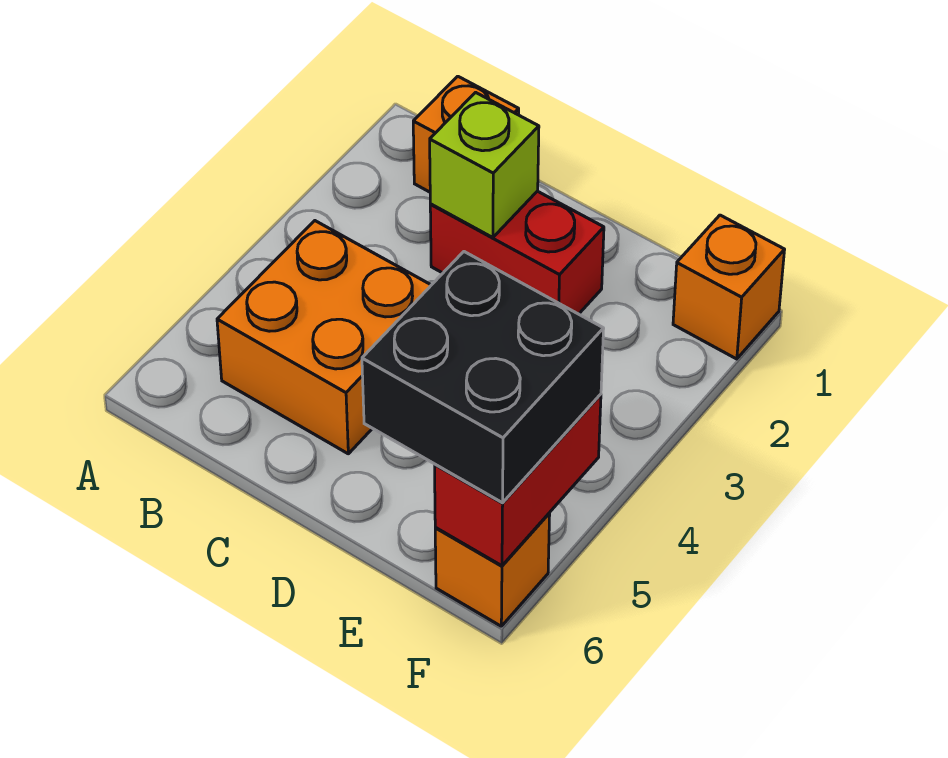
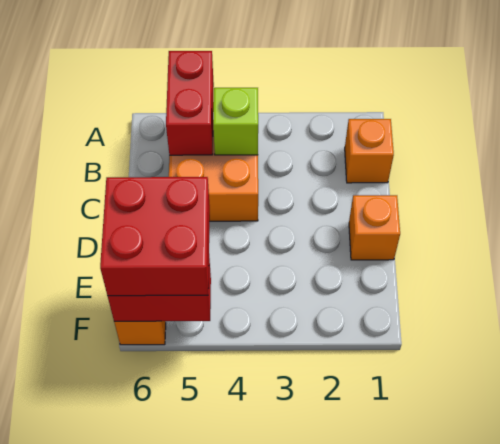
red brick C2:D2 level 1 -> red brick A5:B5 level 2
lime brick C2 level 2 -> lime brick B4 level 2
black brick E5:F6 level 3 -> red brick E5:F6 level 3
orange brick F1 level 1 -> orange brick D1 level 1

